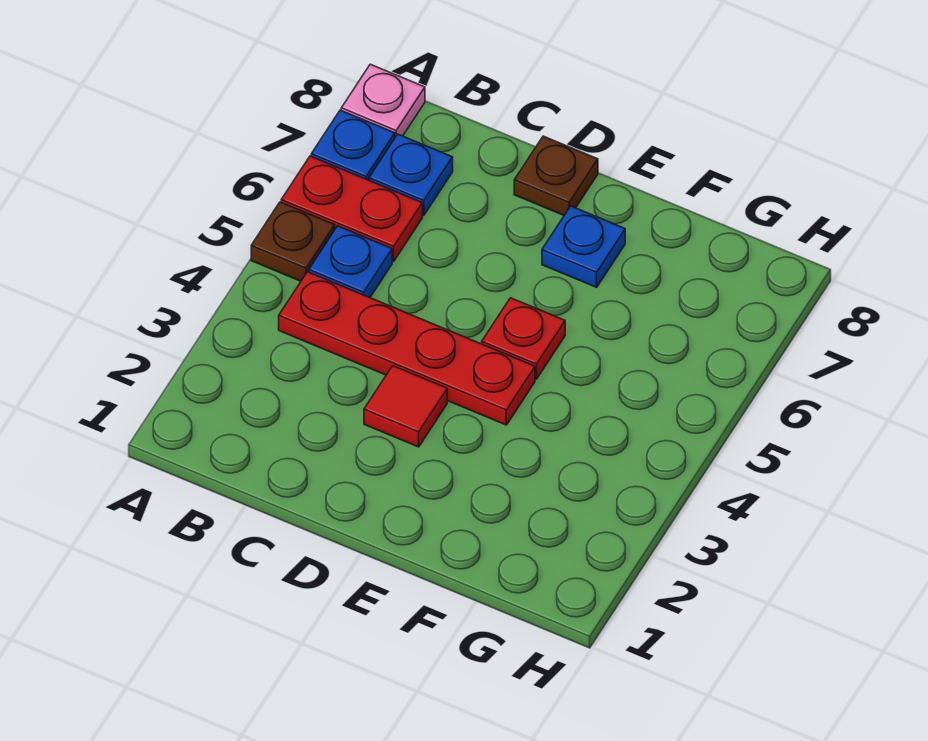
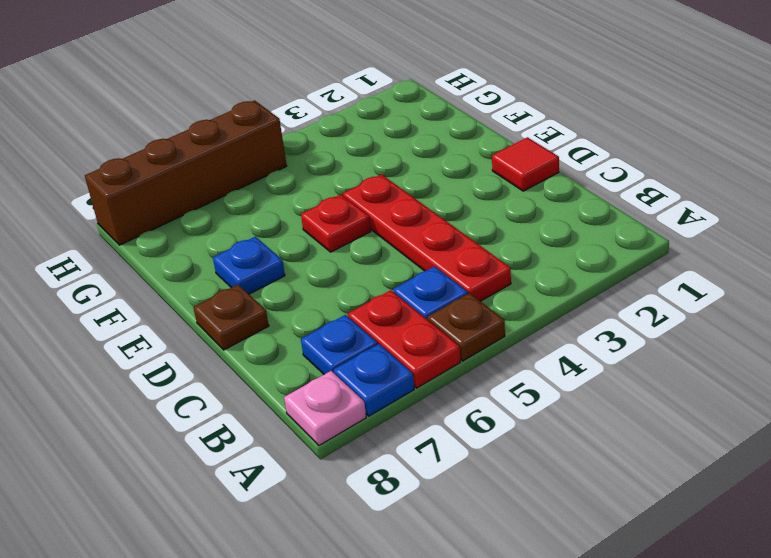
red tile D3 level 1 -> red tile D1 level 1
none -> brown brick H5:H8 level 1

